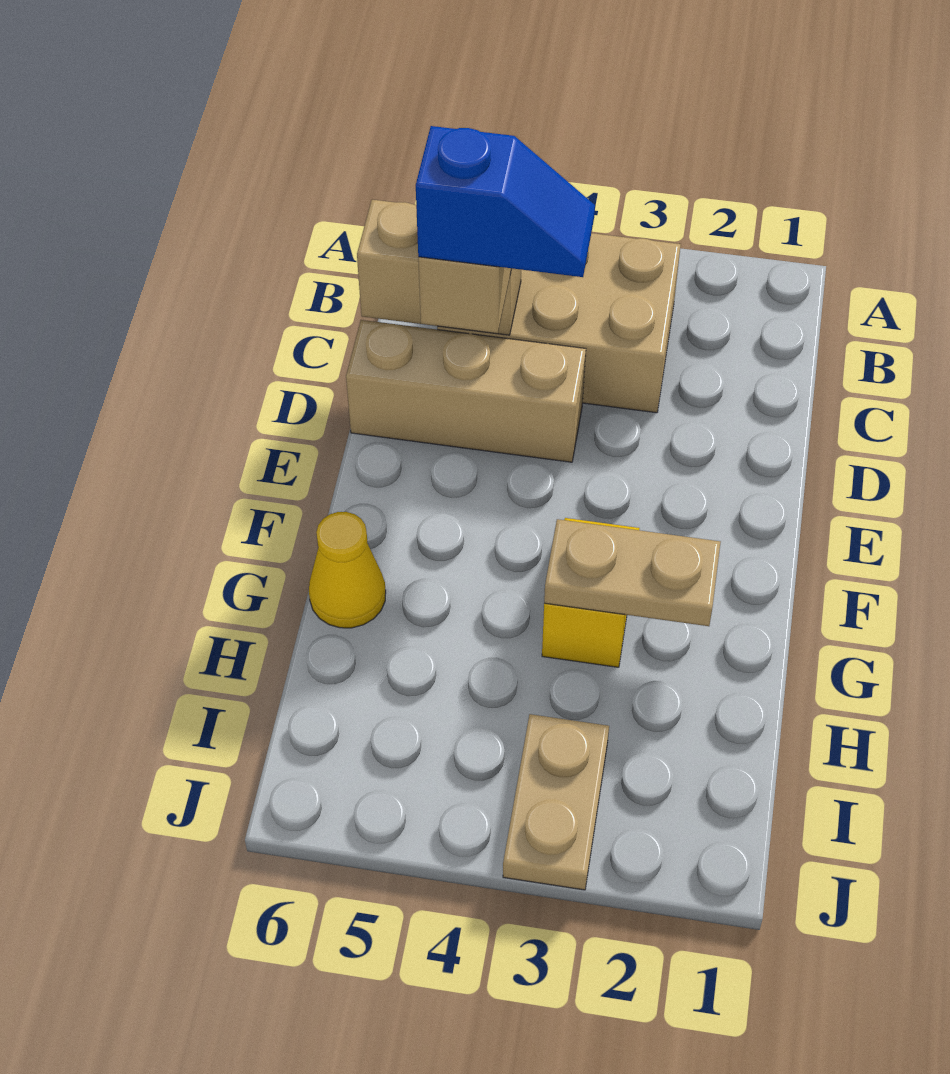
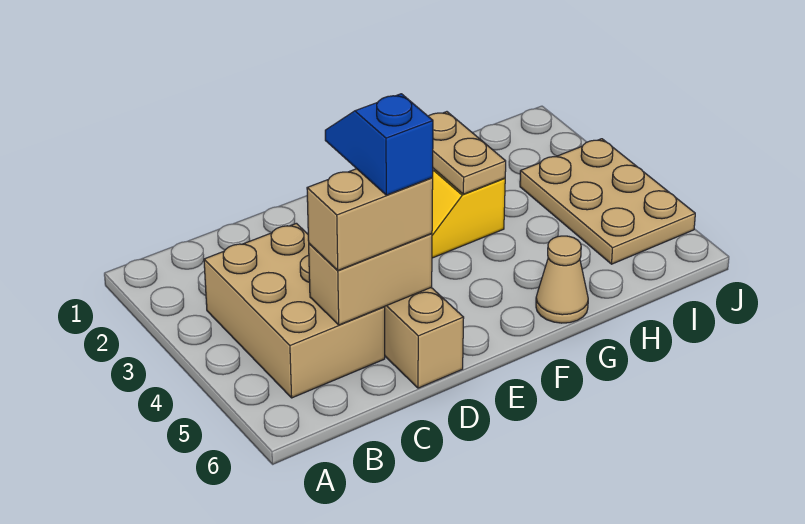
tan brick C5:C6 level 2 -> tan brick C5:D5 level 2
yellow cone G6 level 1 -> tan cone G6 level 1
tan plate I3:J3 level 1 -> tan plate I3:J5 level 1

